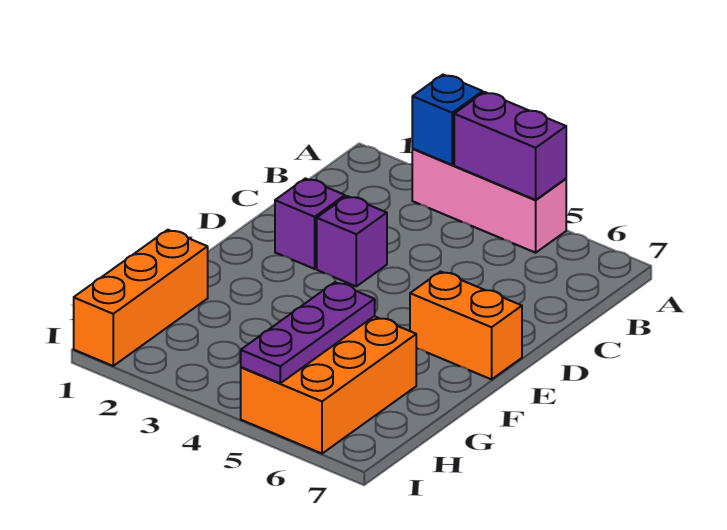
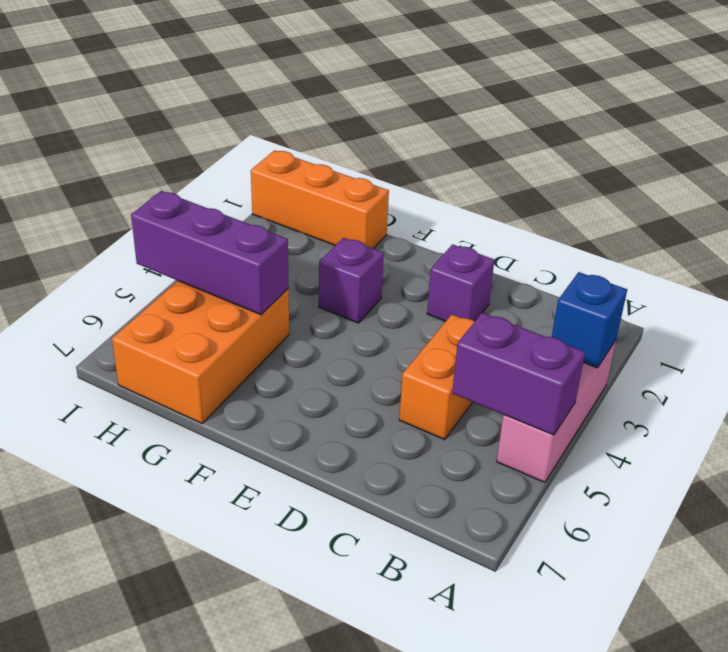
purple brick A4:A5 level 2 -> purple brick A5:B5 level 2
purple brick D3 level 1 -> purple brick F3 level 1
orange brick E6:E7 level 1 -> orange brick C4:C5 level 1
orange brick G5:I6 level 1 -> orange brick G5:H7 level 1
purple plate G5:I5 level 2 -> purple brick G5:I5 level 2

